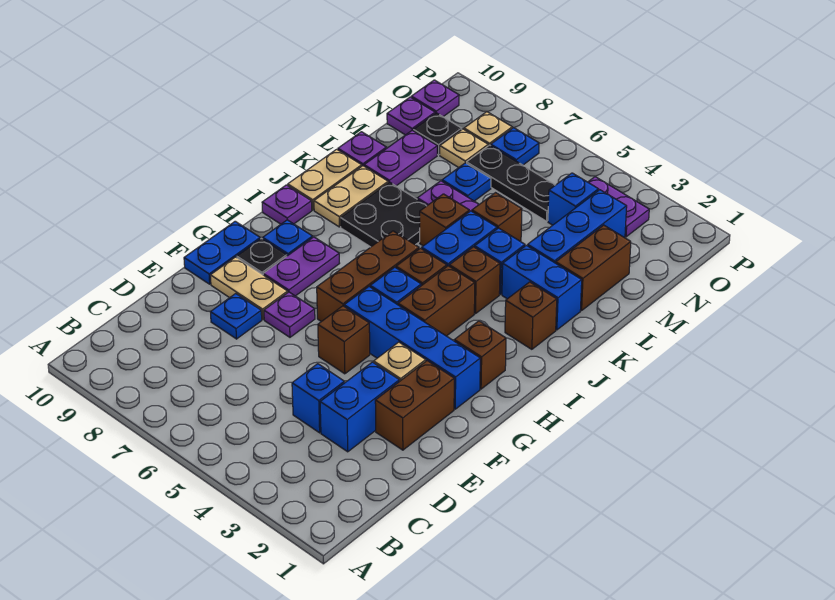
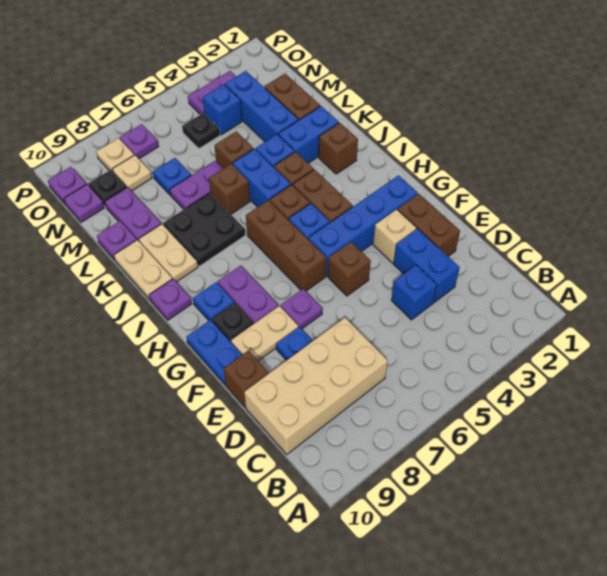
none -> tan brick C7:D10 level 1
brown brick H2 level 1 -> brown brick E10 level 1
black plate N5:N7 level 1 -> black plate N5 level 1
blue plate O7 level 1 -> purple plate O7 level 1

